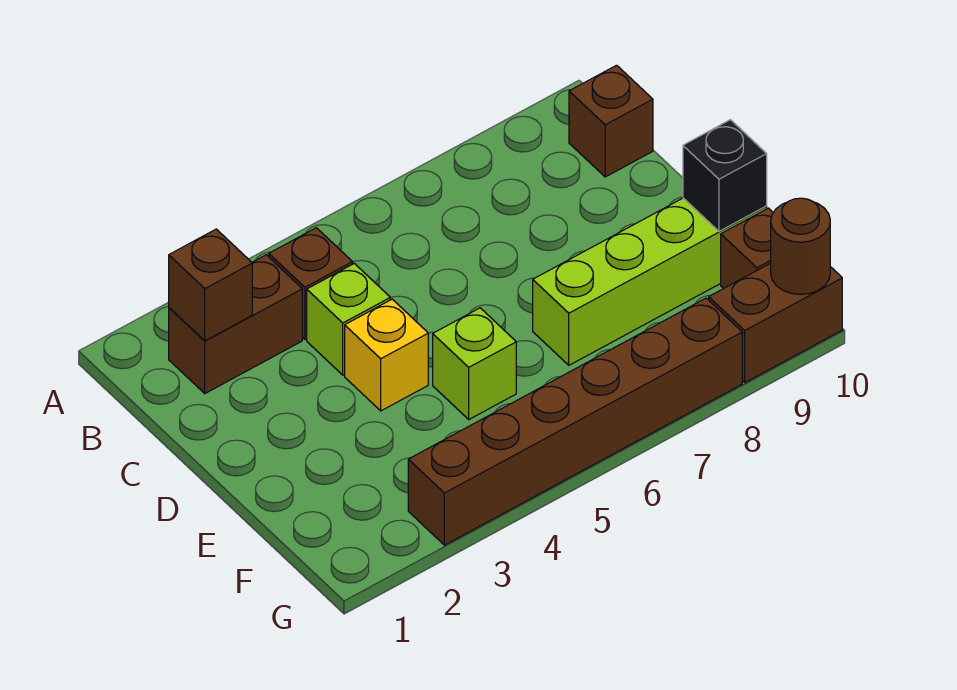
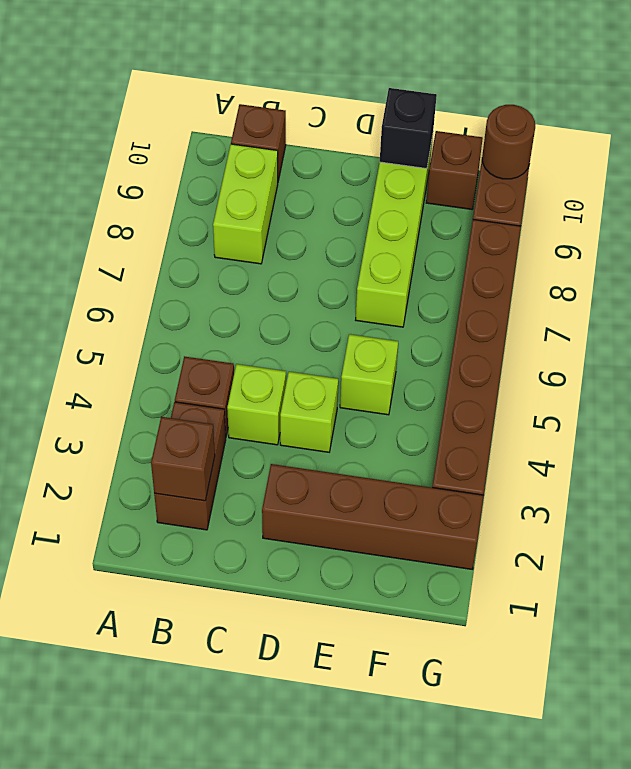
none -> lime brick B8:B9 level 1
none -> brown brick D2:G2 level 1
yellow brick D4 level 1 -> lime brick D4 level 1

